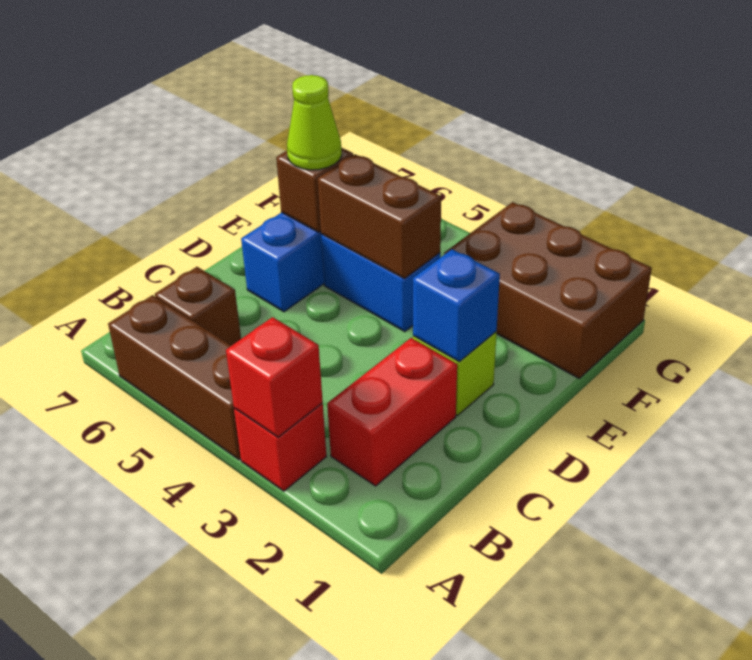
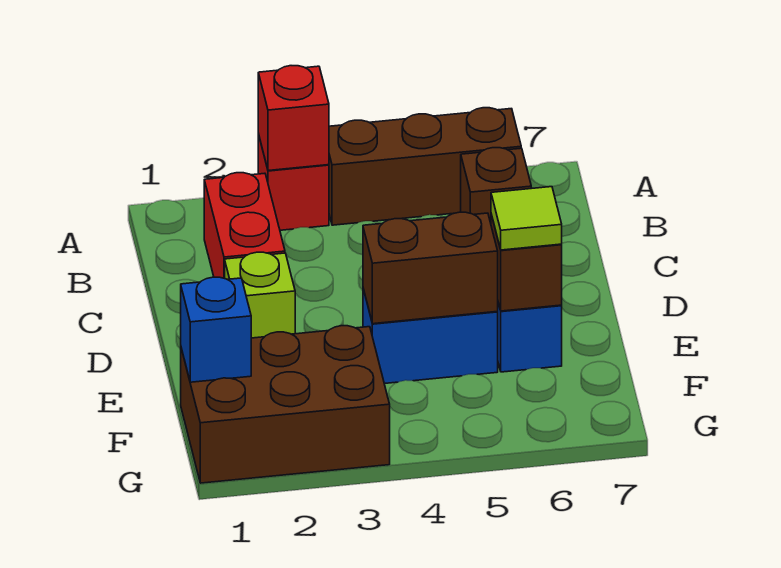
blue brick D2 level 2 -> blue brick F1 level 2
lime cone E6 level 3 -> lime tile E6 level 3

